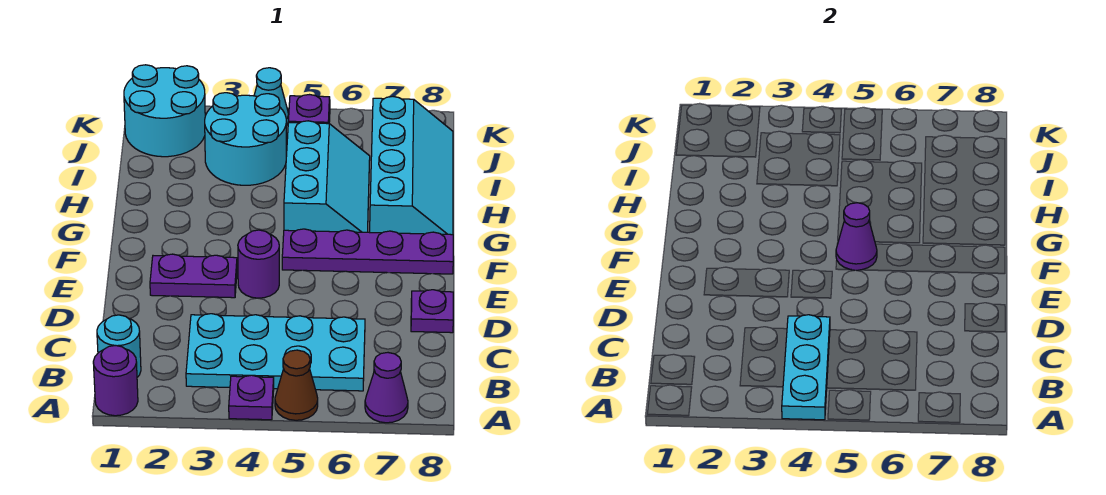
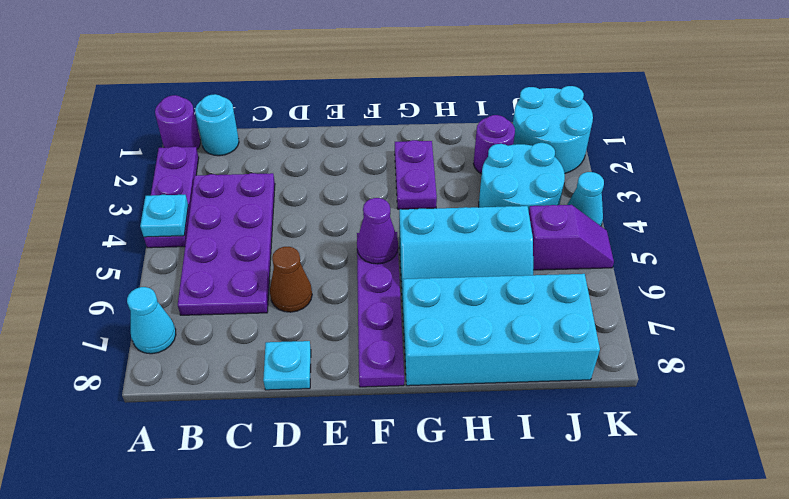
purple plate A4 level 1 -> purple plate A2:A4 level 1
cyan plate A4:C4 level 2 -> cyan plate A4 level 2
brown cone A5 level 1 -> brown cone D6 level 1
purple cone A7 level 1 -> cyan cone A7 level 1
cyan plate B3:C6 level 1 -> purple plate B3:C6 level 1
purple plate D8 level 1 -> cyan plate D8 level 1
purple plate E2:E3 level 1 -> purple plate G2:G3 level 1
purple round brick E4 level 1 -> purple round brick I2 level 1
cyan slope G7:J8 level 1 top 7 -> cyan brick G7:J8 level 1

